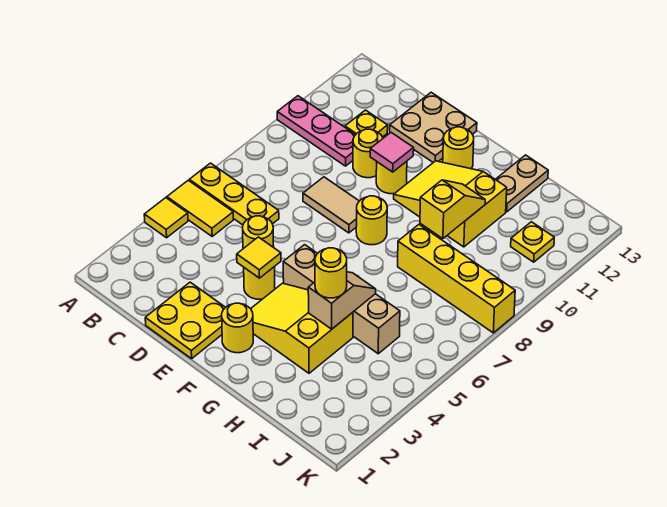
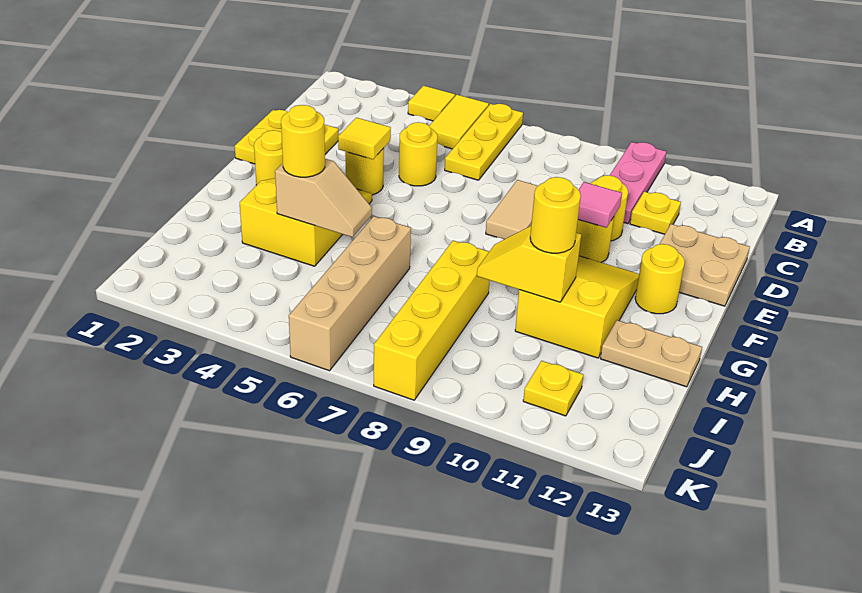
tan brick F5:I5 level 1 -> tan brick H6:K6 level 1
yellow round brick F8 level 1 -> yellow round brick H10 level 3
yellow slope H9:H10 level 2 top 9 -> yellow slope H9:H10 level 2 top 10

